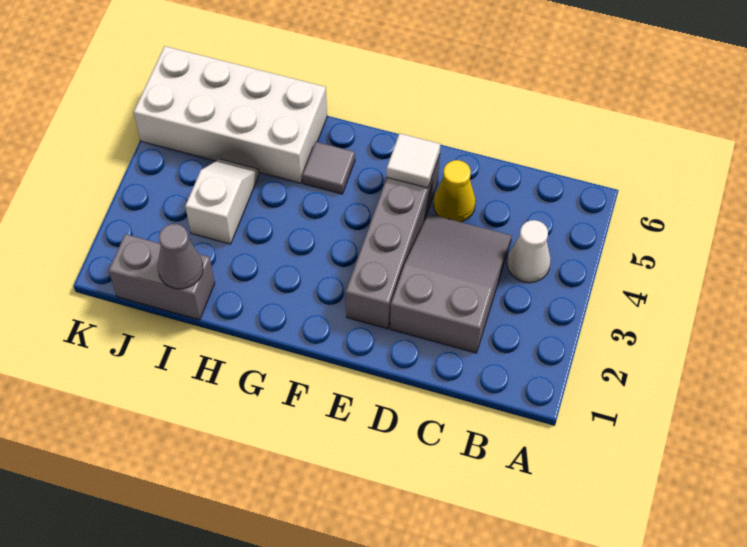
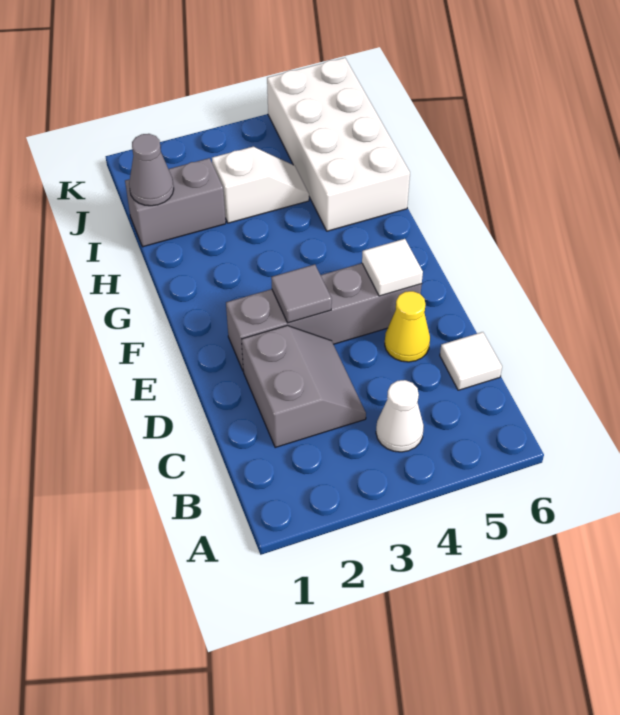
grey slope C2:D4 level 1 top 2 -> grey slope C2:D3 level 1 top 2
none -> white tile C6 level 1
grey tile G5 level 1 -> grey tile E3 level 2
grey brick I1:J1 level 1 -> grey brick I1:I2 level 1

